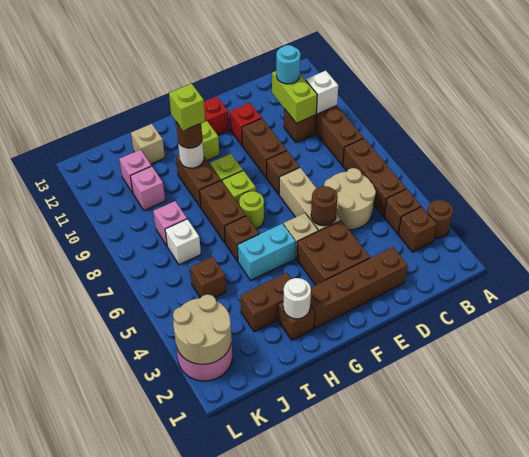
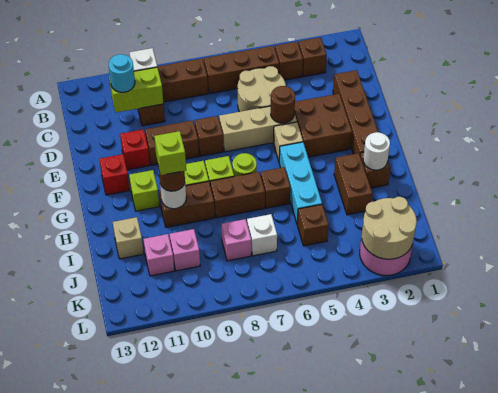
brown round brick A3 level 1 -> none
cyan brick G5:H5 level 1 -> cyan brick G5:I5 level 1

